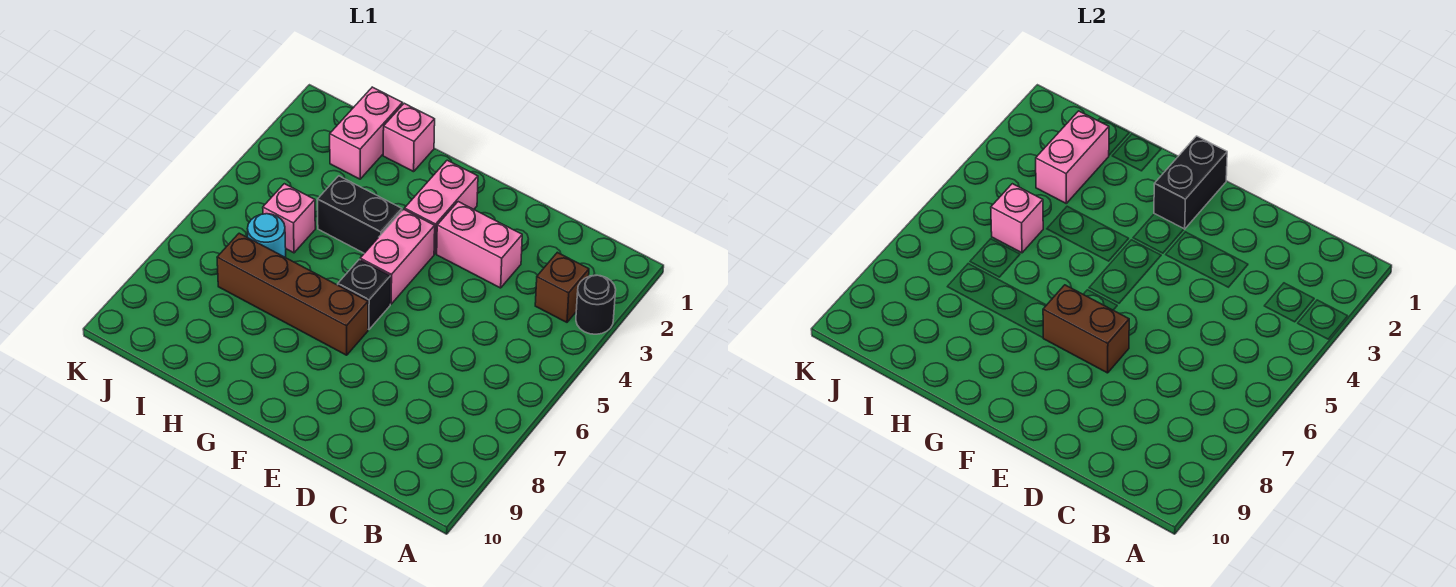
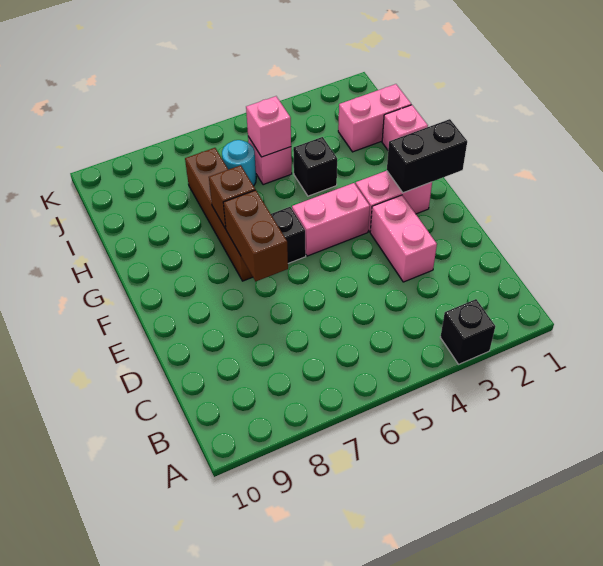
black round brick A3 level 1 -> black brick A3 level 1
brown brick B3 level 1 -> brown brick G7 level 2
black brick G4:H4 level 1 -> black brick H4 level 1
pink brick I2:I3 level 2 -> none

